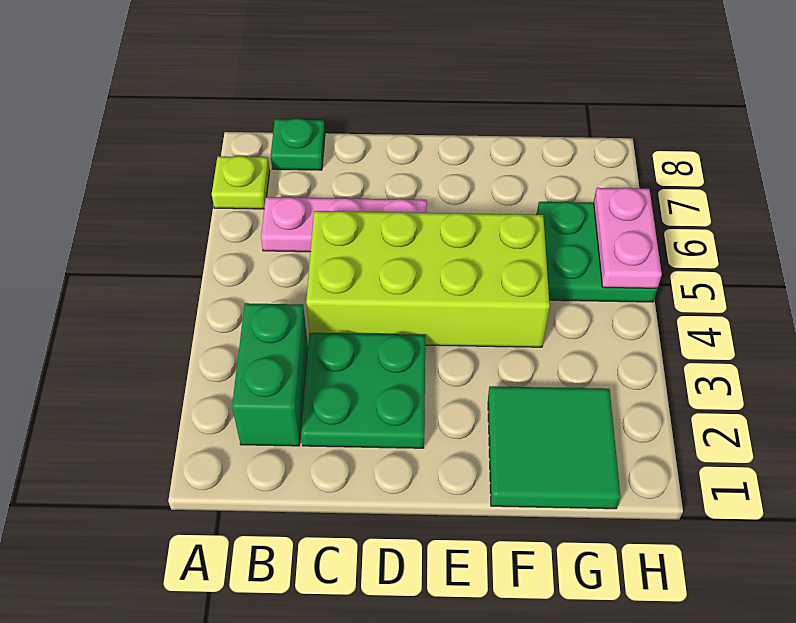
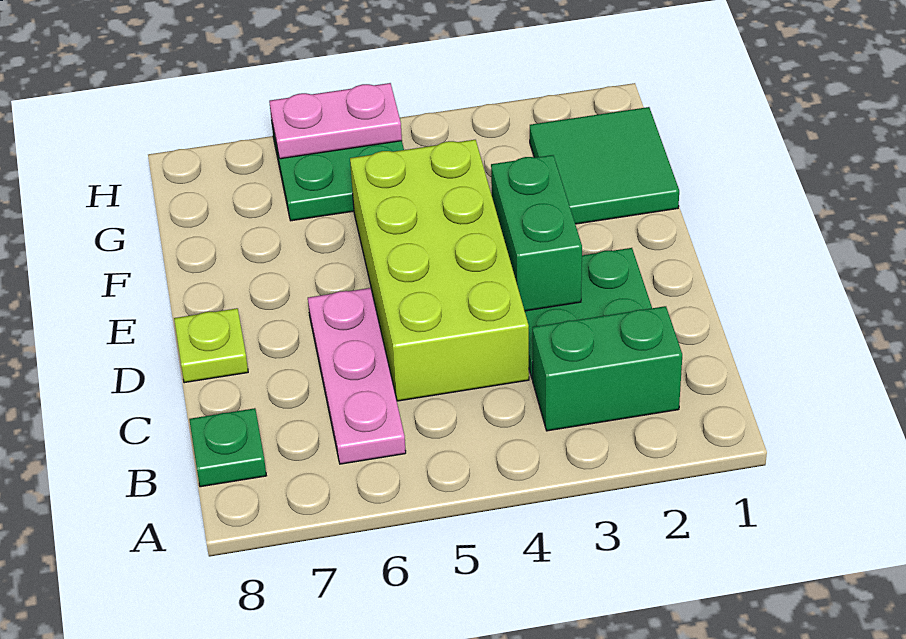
lime plate A7 level 1 -> lime plate D8 level 1
none -> green brick D3:E3 level 2

